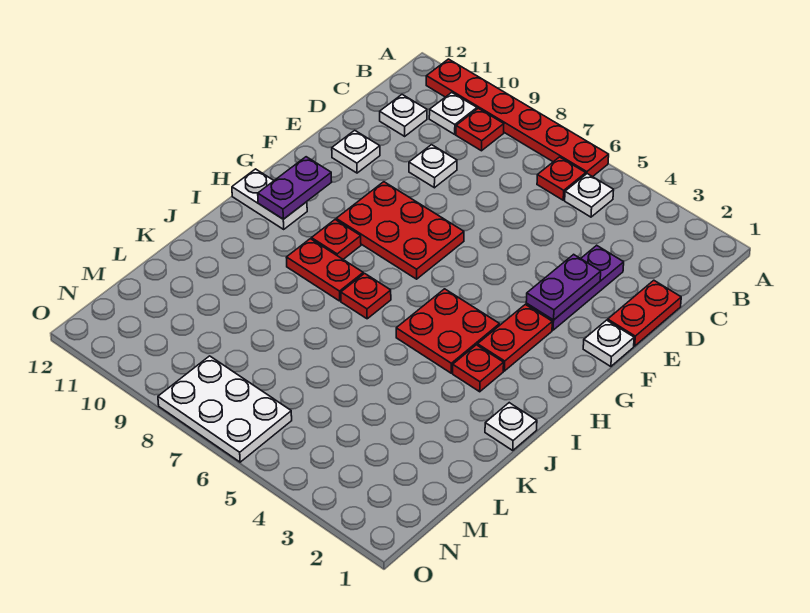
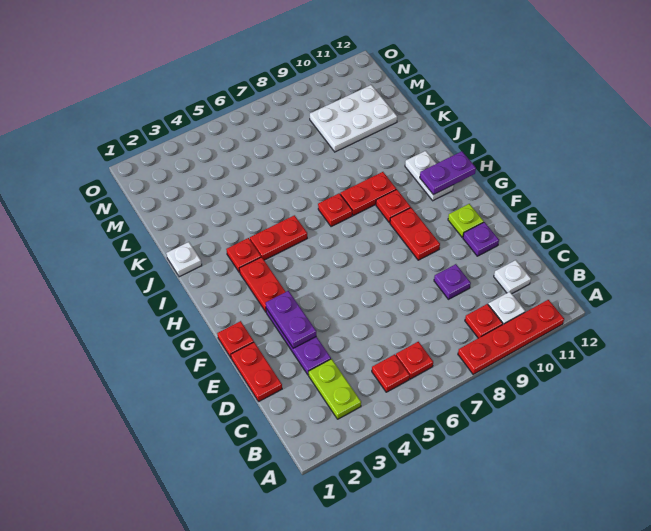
red plate A6:A11 level 1 -> red plate A8:A11 level 1
none -> lime plate B3:C3 level 1
white plate B5 level 1 -> red plate B5 level 1
white plate D9 level 1 -> purple plate D9 level 1
white plate E11 level 1 -> purple plate E11 level 1
white plate F1 level 1 -> red plate F1 level 1
red plate F7:G9 level 1 -> red plate F9:G9 level 1
none -> lime plate F11 level 1
purple plate G11:H11 level 2 -> purple plate H11:H12 level 2
red plate H4:I5 level 1 -> red plate I4:I5 level 1
white plate H11:H12 level 1 -> white plate H11:I11 level 1
white plate N6:O8 level 1 -> white plate L9:M11 level 1

